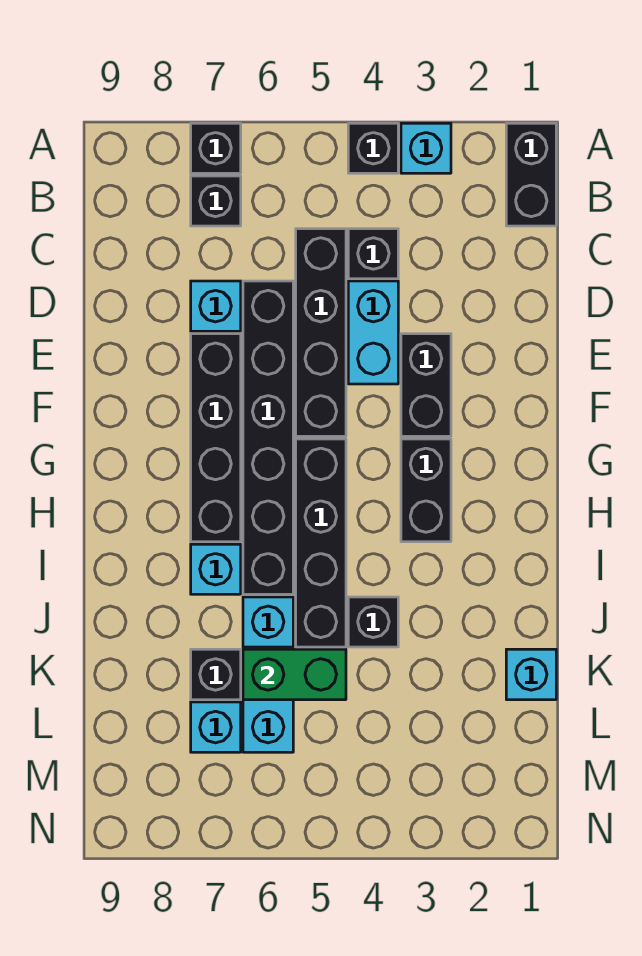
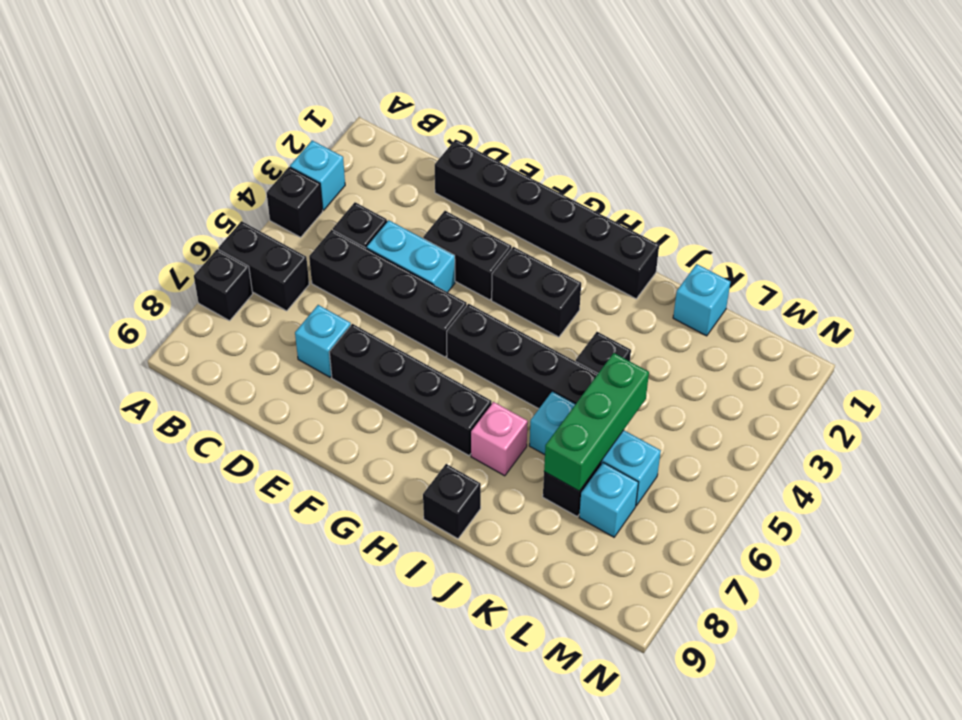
black brick A1:B1 level 1 -> black brick A6:B6 level 1
black brick B7 level 1 -> black brick I9 level 1
black brick D6:I6 level 1 -> black brick D1:I1 level 1
cyan brick I7 level 1 -> pink brick I7 level 1
green brick K5:K6 level 2 -> green brick K5:K7 level 2

